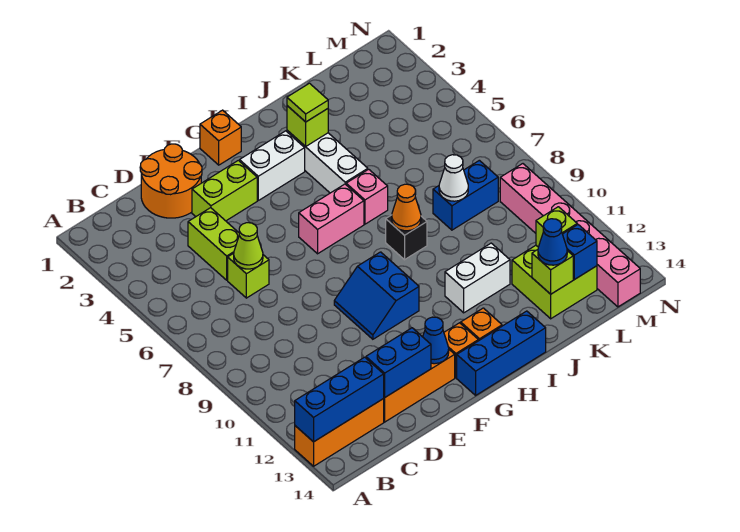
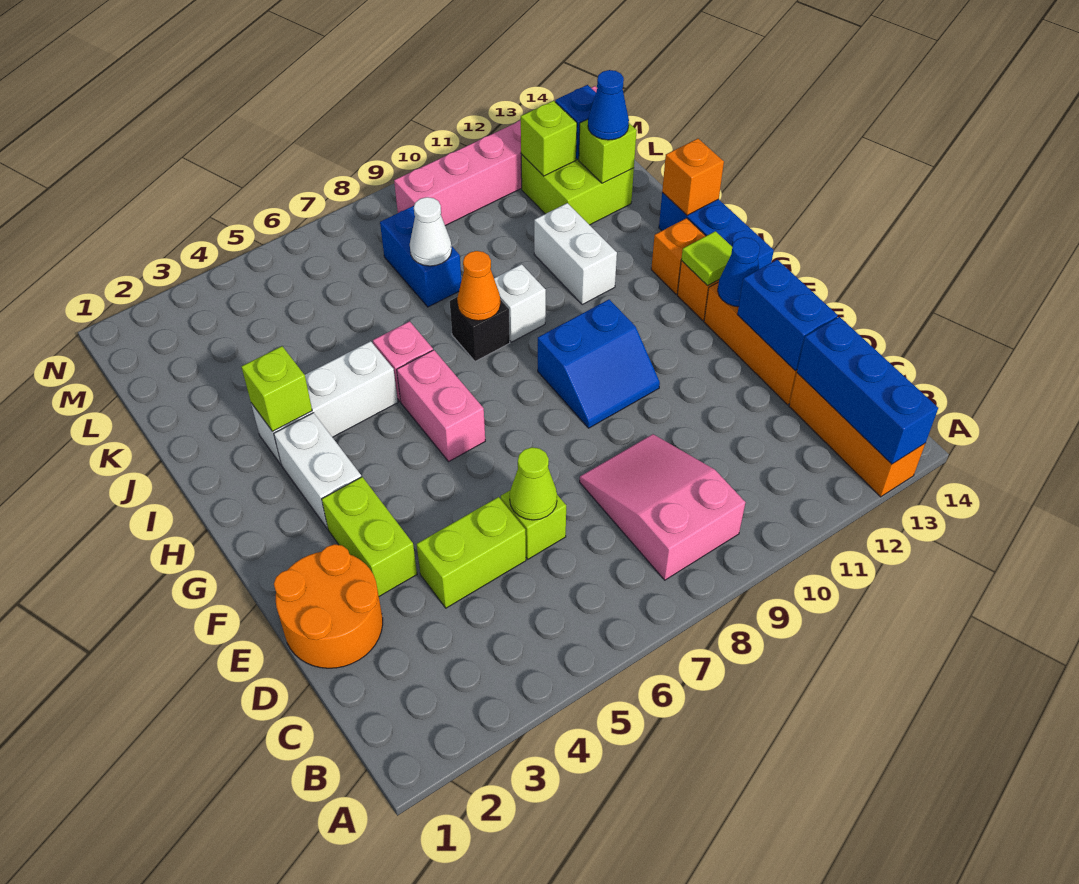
none -> pink slope B8:D9 level 1 top B
orange brick G1 level 1 -> orange brick I14 level 2
lime tile I3 level 3 -> lime tile G13 level 2
none -> white brick I9 level 1

